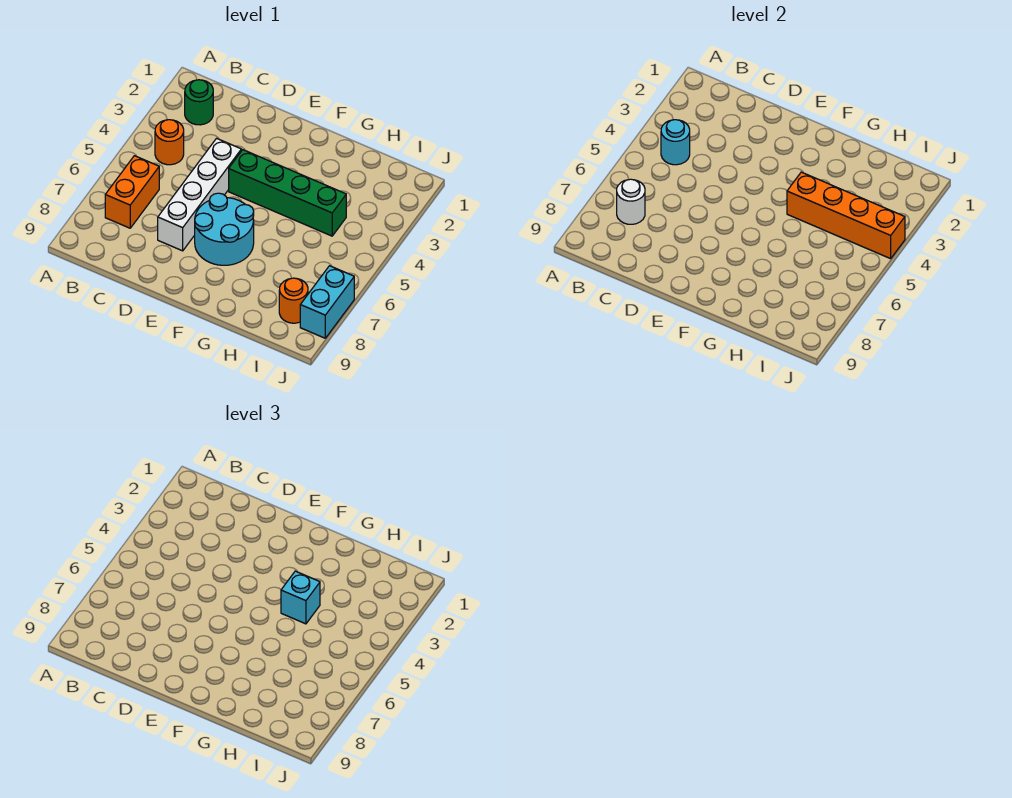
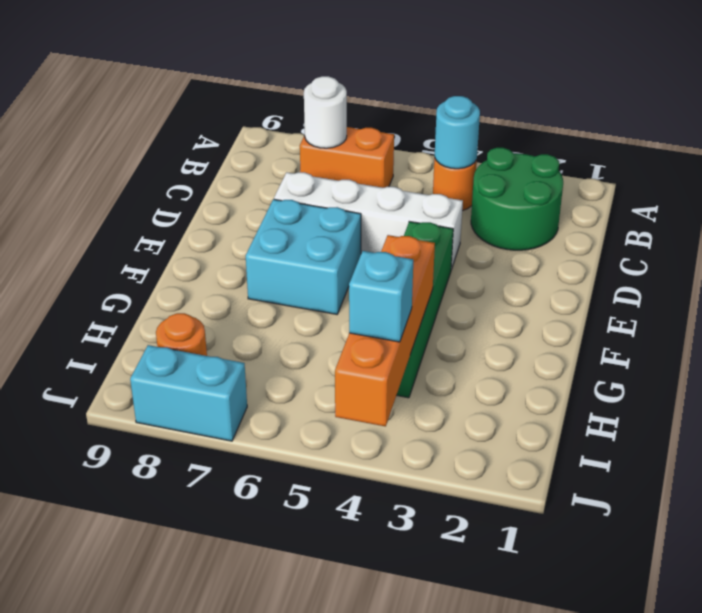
green round brick B2 level 1 -> green round brick B2:C3 level 1
cyan round brick E6:F7 level 1 -> cyan brick E6:F7 level 1
cyan brick G4 level 3 -> cyan brick I4 level 3

